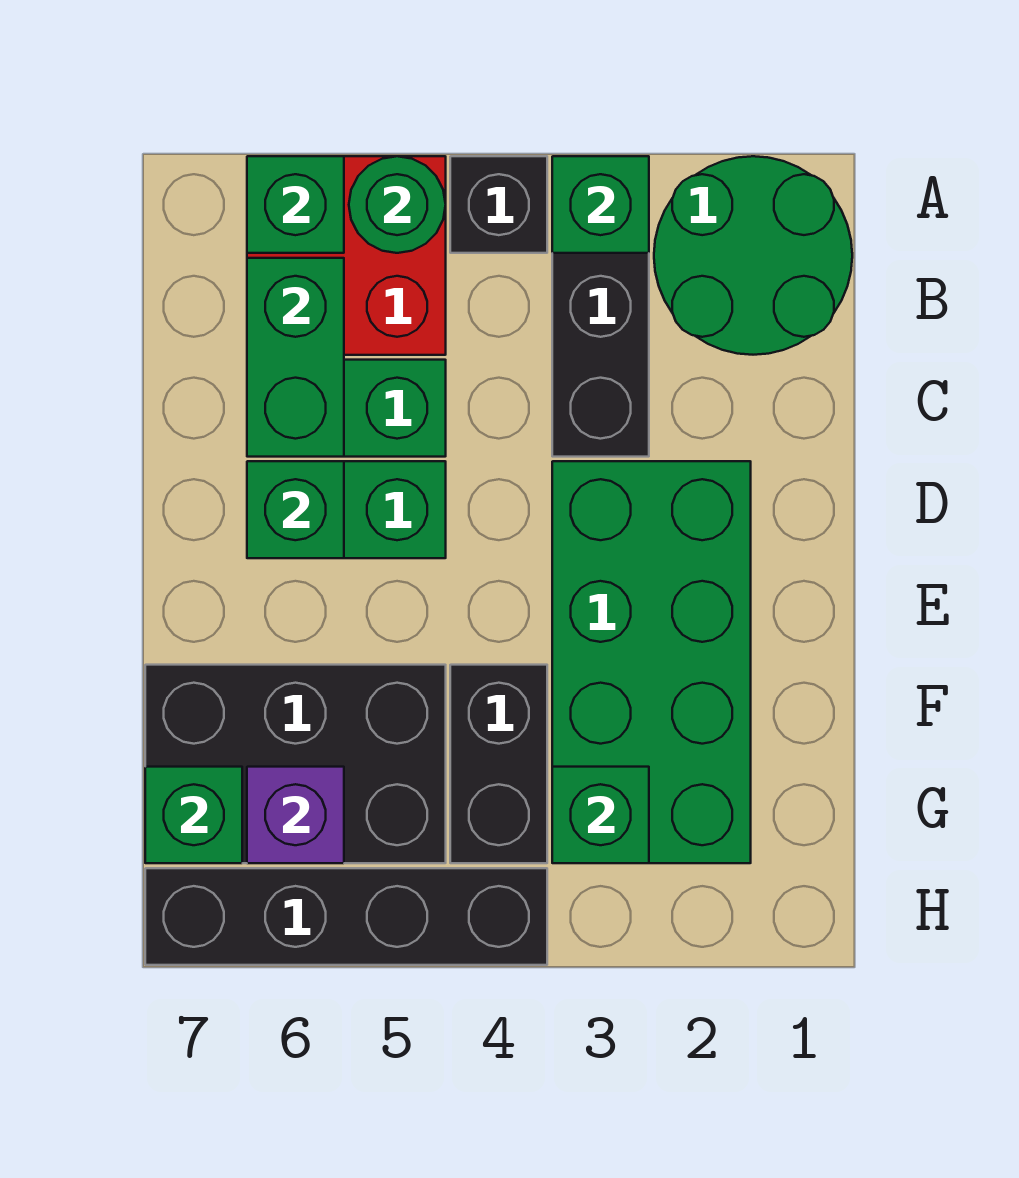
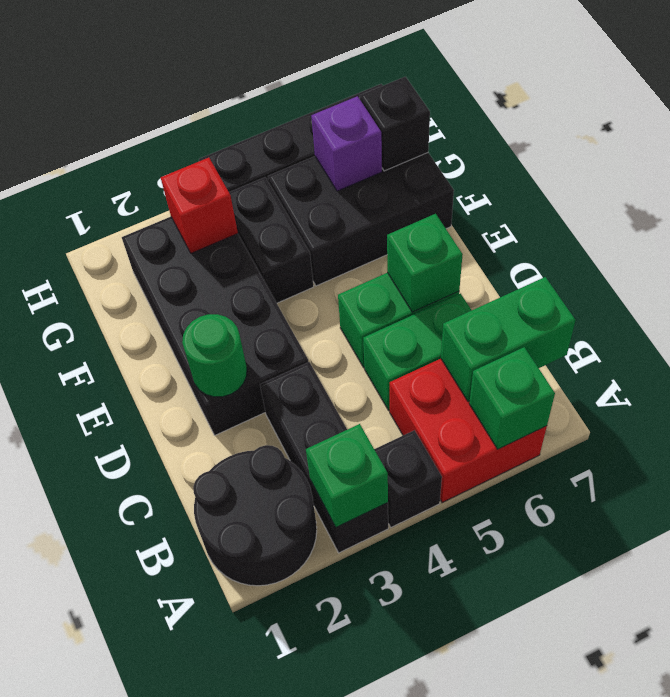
green round brick A1:B2 level 1 -> black round brick A1:B2 level 1
green round brick A5 level 2 -> green round brick D2 level 2
green brick B6:C6 level 2 -> green brick B6:B7 level 2
green brick D2:G3 level 1 -> black brick D2:G3 level 1
green brick G3 level 2 -> red brick G3 level 2
green brick G7 level 2 -> black brick G7 level 2

